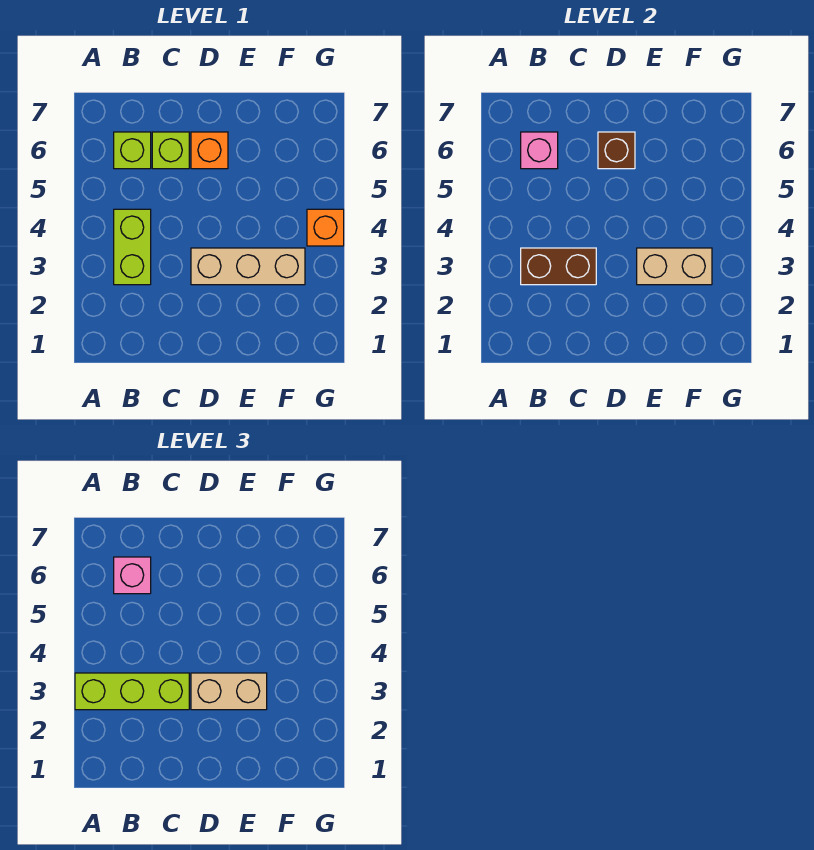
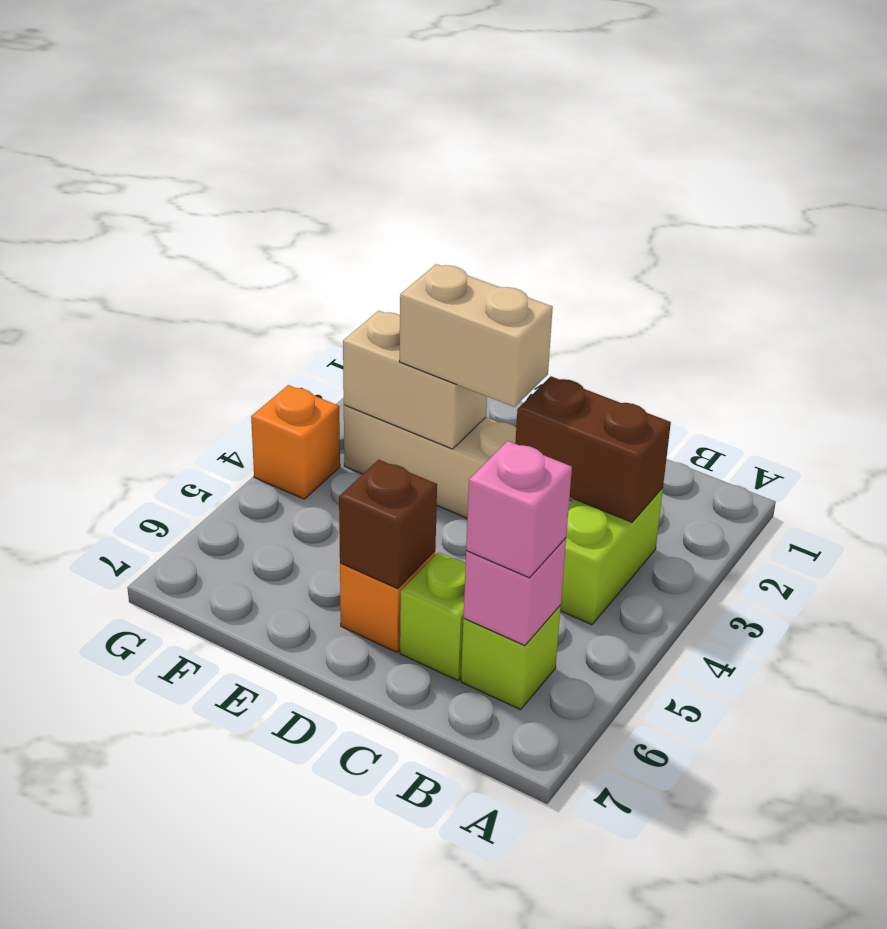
lime brick A3:C3 level 3 -> none

